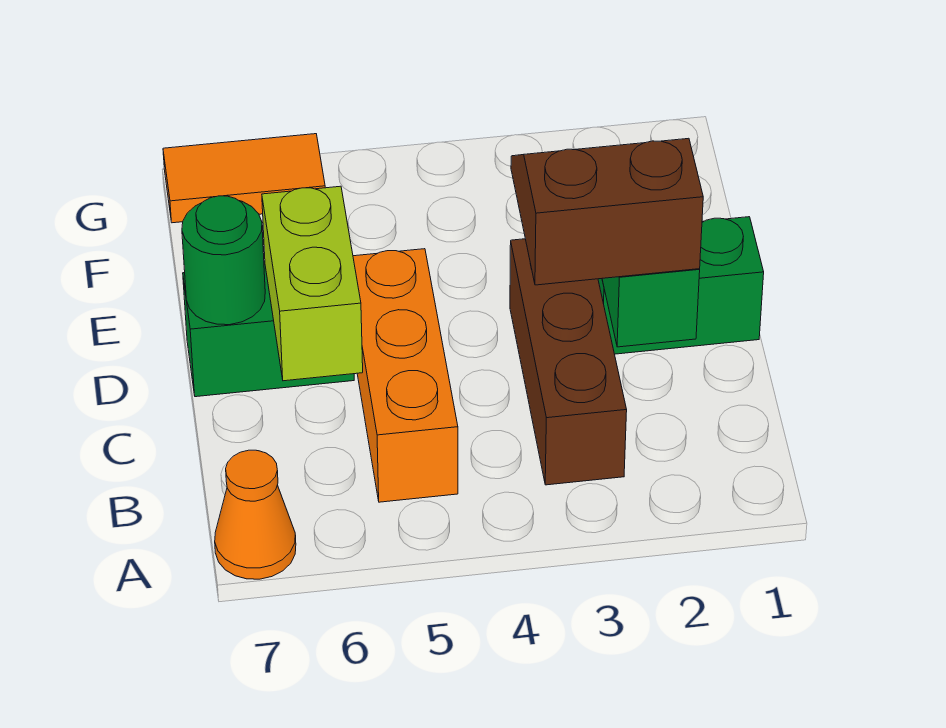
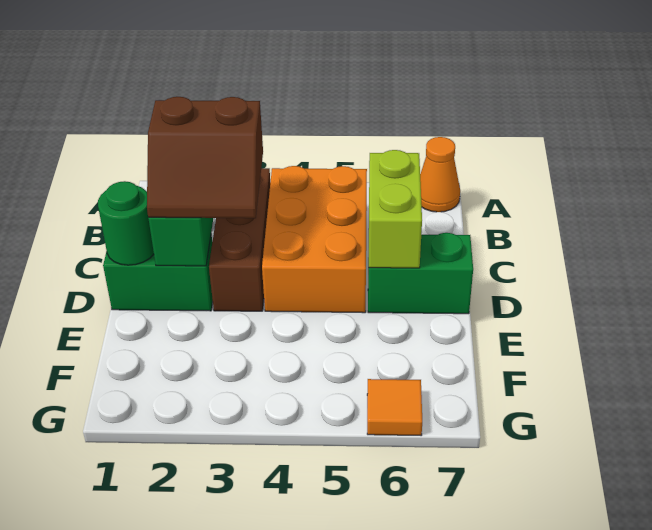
orange brick B5:D5 level 1 -> orange brick B4:D5 level 1
green round brick D7 level 2 -> green round brick D1 level 2
orange tile G6:G7 level 1 -> orange tile G6 level 1

